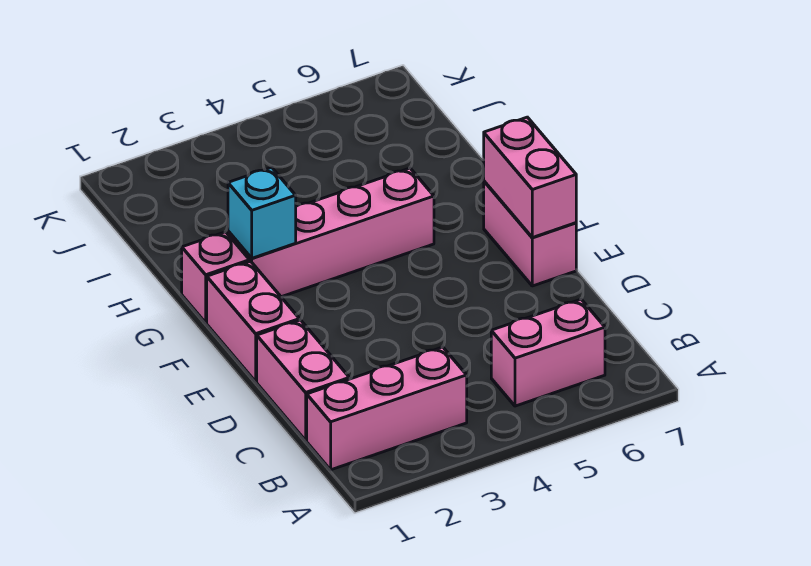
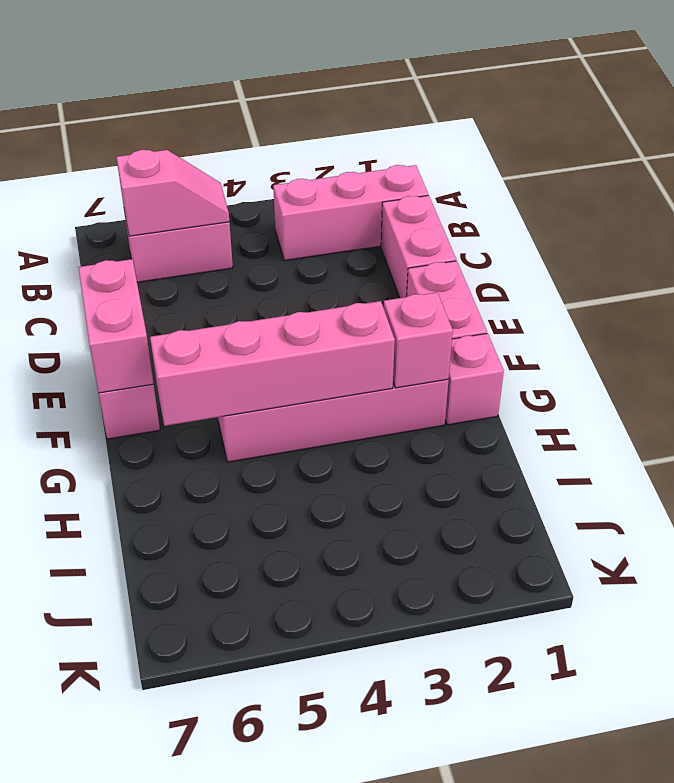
none -> pink slope B5:B6 level 2 top 6
cyan brick G2 level 2 -> pink brick G2 level 2
none -> pink brick G3:G6 level 2

